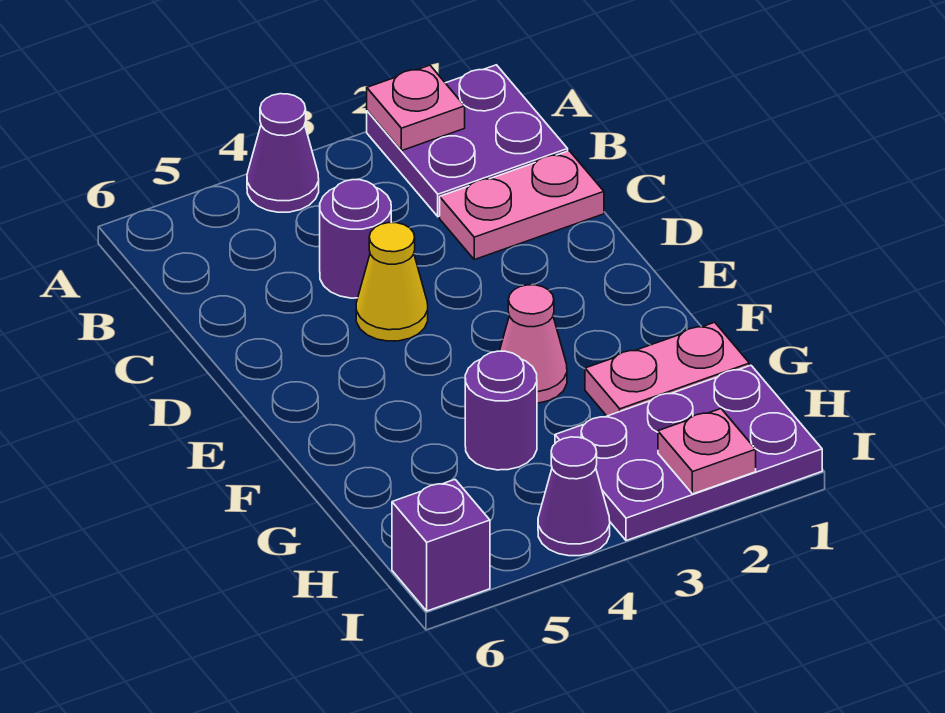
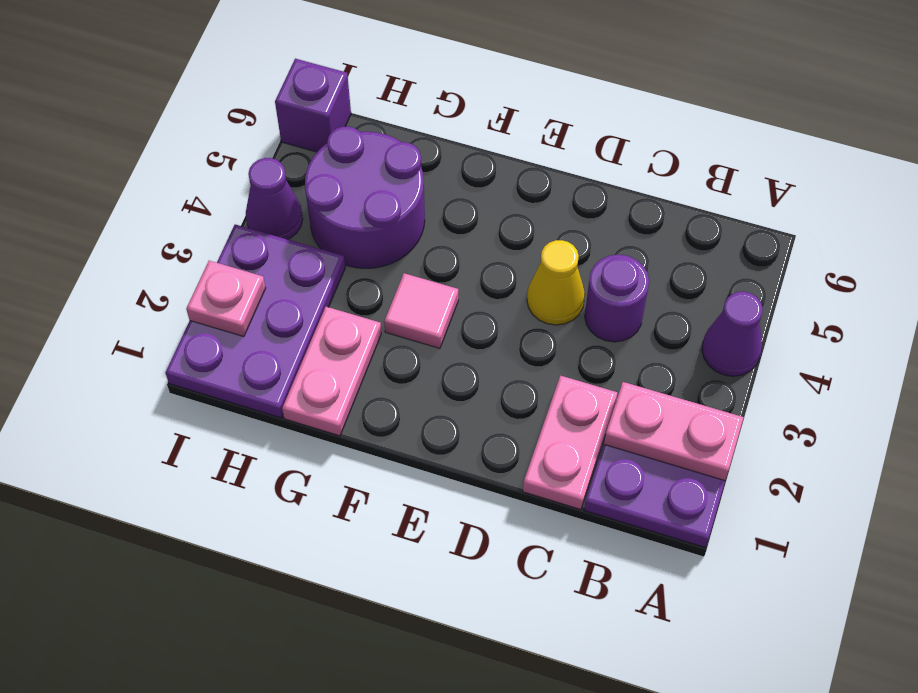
pink plate A2 level 2 -> pink plate A2:B2 level 2
pink cone F3 level 1 -> pink tile F3 level 1
purple round brick G4 level 1 -> purple round brick G4:H5 level 1

